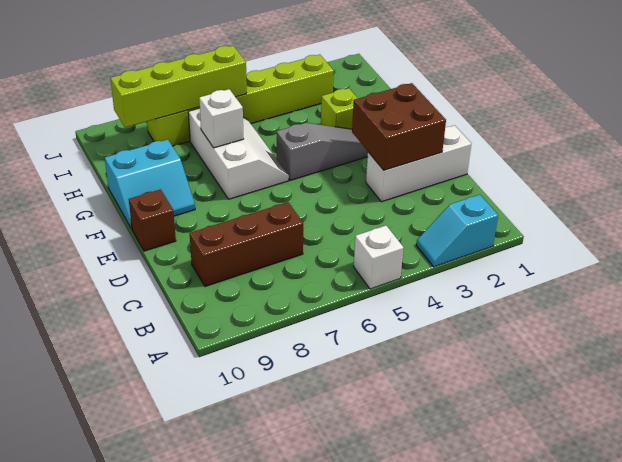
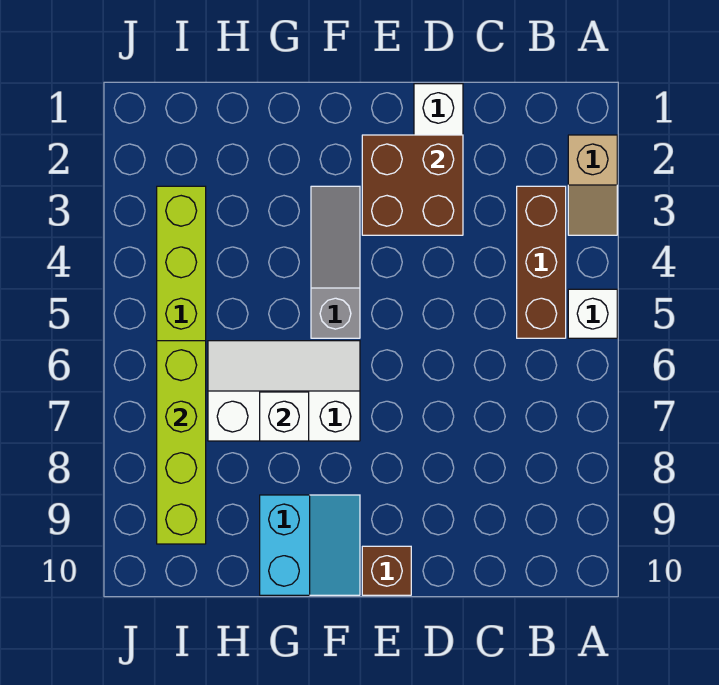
cyan slope A2:A3 level 1 top 2 -> tan slope A2:A3 level 1 top 2
brown brick C7:C9 level 1 -> brown brick B3:B5 level 1
lime brick G3 level 1 -> none

